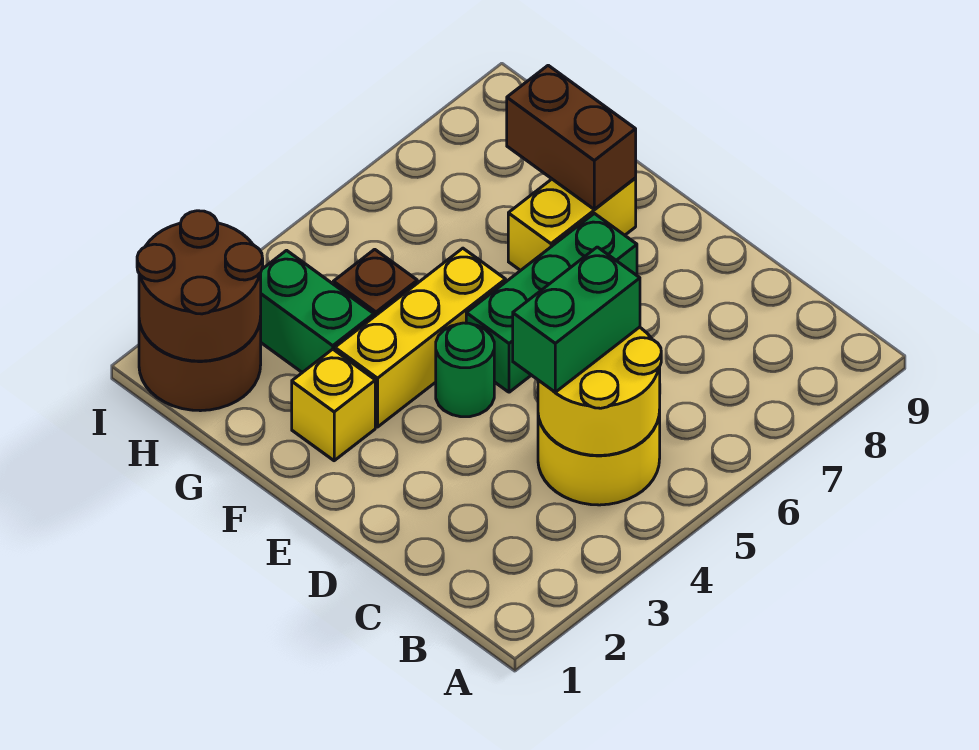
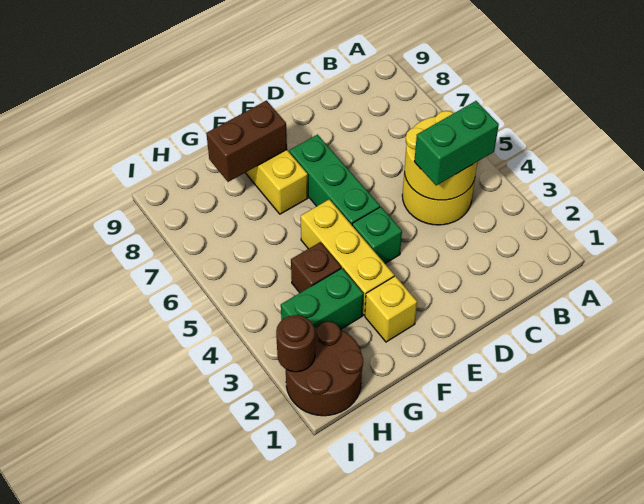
green brick C4:C5 level 3 -> green brick B4:C4 level 3
green round brick E4 level 1 -> green brick E4 level 1
brown round brick H1:I2 level 2 -> brown round brick I2 level 2

